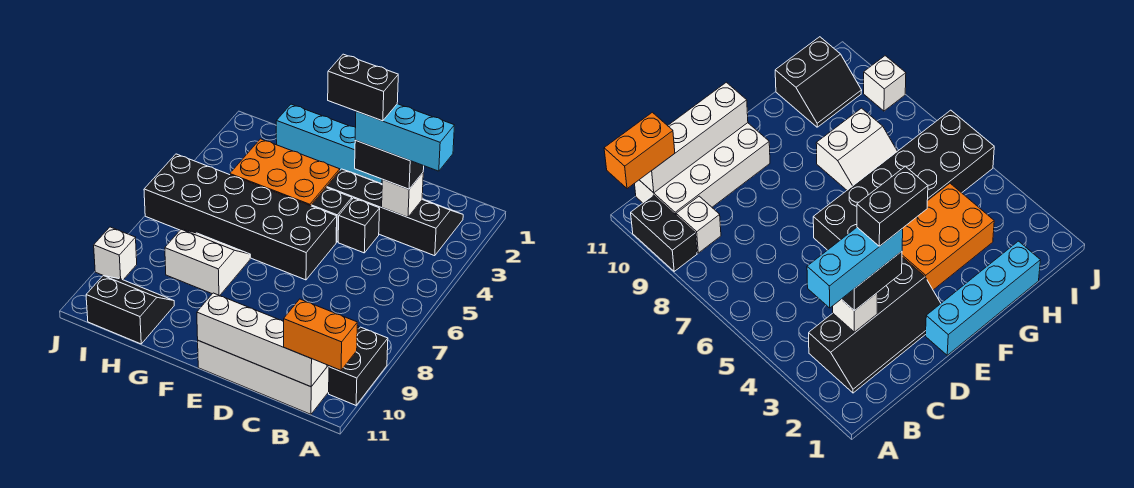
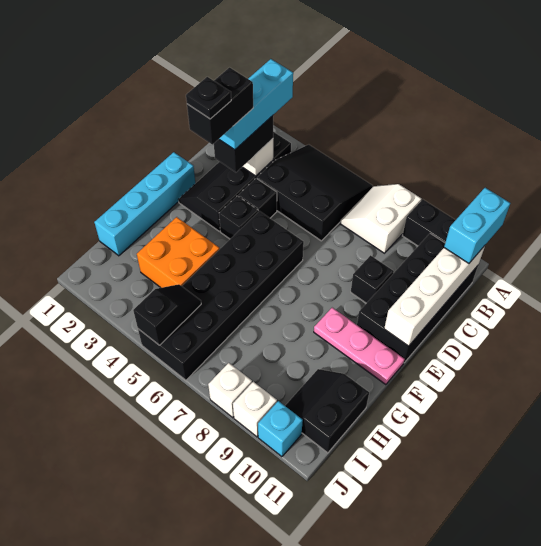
none -> black slope A4:C6 level 1 top C
orange brick A11:B11 level 3 -> cyan brick A11:B11 level 3
white brick B9 level 1 -> white brick J8 level 1
white brick B10:E11 level 1 -> black brick B10:E11 level 1
none -> black brick D9 level 1
none -> black plate E3 level 6
orange brick F3:H4 level 1 -> orange brick G3:H4 level 1
none -> pink plate F9:F11 level 1
white slope G7:H8 level 1 top 8 -> white slope A7:B8 level 1 top 8
none -> black slope I5:J5 level 2 top J
none -> cyan brick J10 level 1

